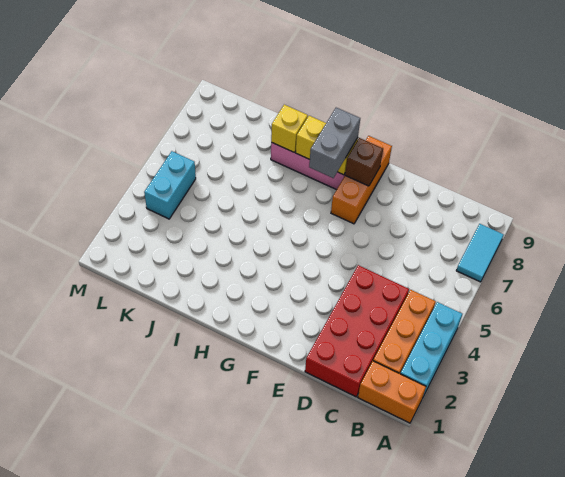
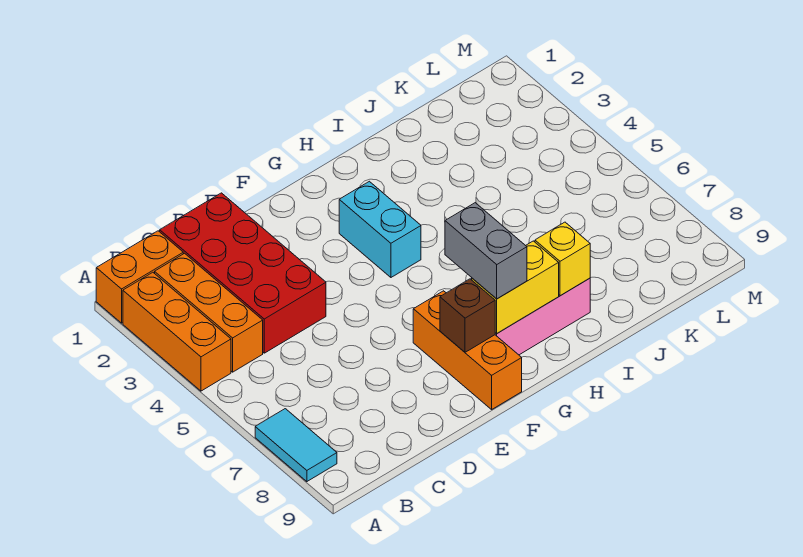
cyan brick A2:A4 level 1 -> orange brick A2:A4 level 1
cyan brick L4:L5 level 1 -> cyan brick G3:G4 level 1

